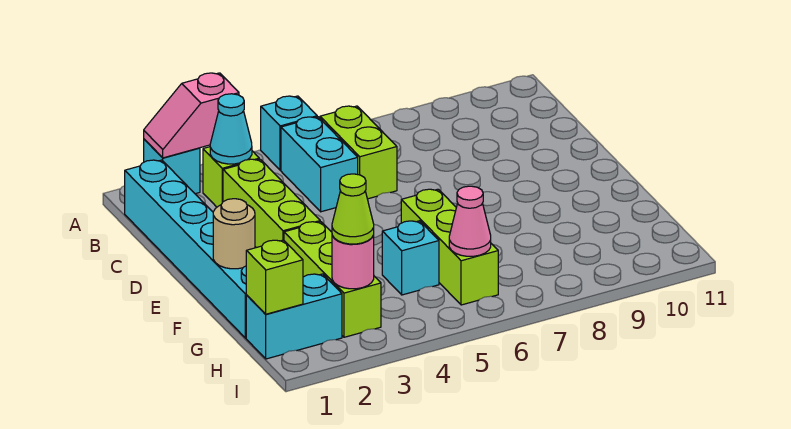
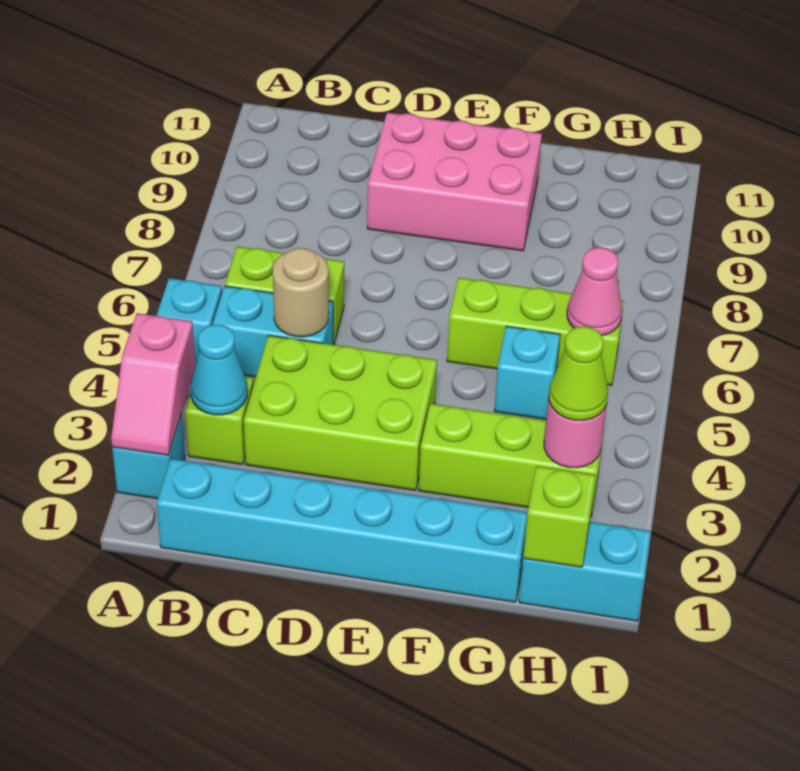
lime brick C3:E3 level 1 -> lime brick C3:E4 level 1
none -> pink brick D9:F10 level 1
tan round brick F1 level 2 -> tan round brick C5 level 2
cyan brick H1:H2 level 1 -> cyan brick H1:I1 level 1

